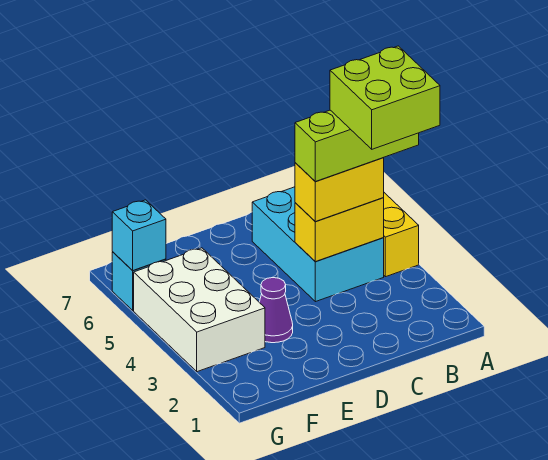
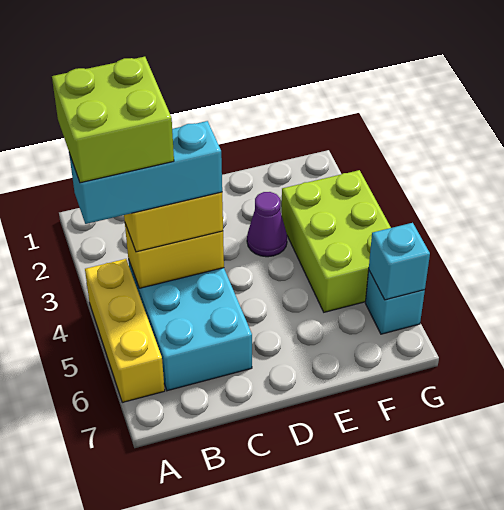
lime brick A4:C4 level 4 -> cyan brick A4:C4 level 4
white brick F3:G5 level 1 -> lime brick F3:G5 level 1

